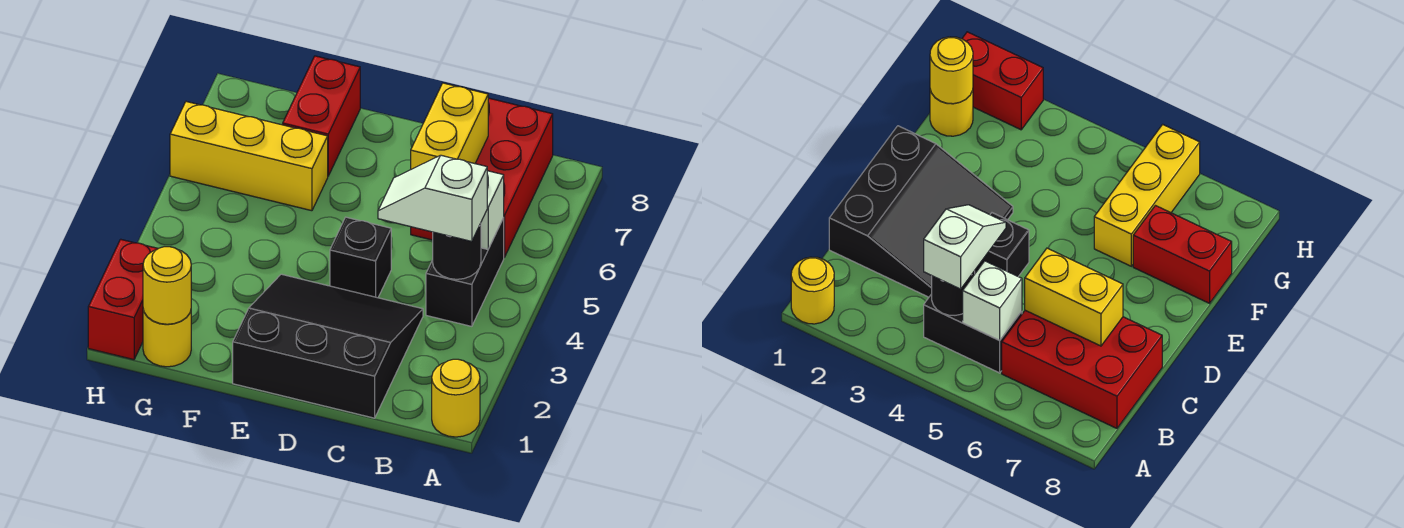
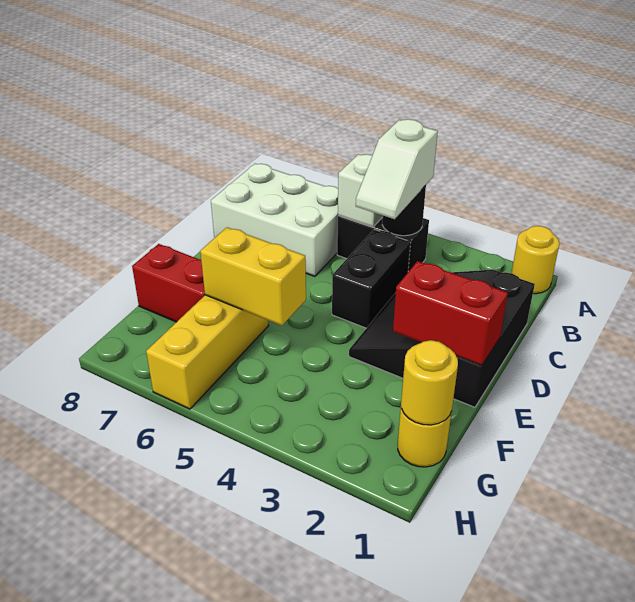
red brick B6:C8 level 1 -> white brick B6:C8 level 1
yellow brick C6:C7 level 2 -> yellow brick F5:F6 level 2
black brick D4 level 1 -> black brick C4:D4 level 1
red brick H1:H2 level 1 -> red brick E1:E2 level 2

